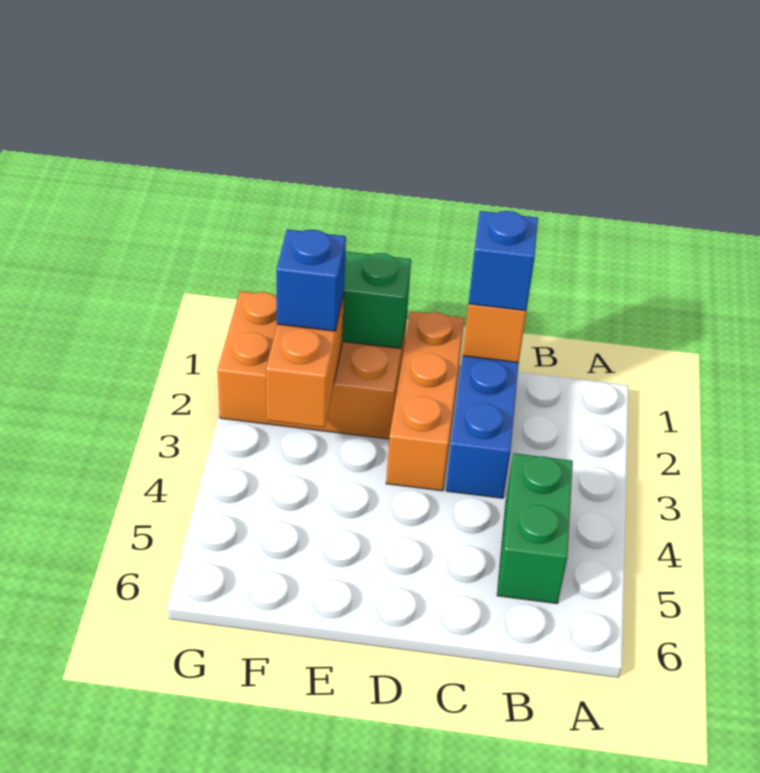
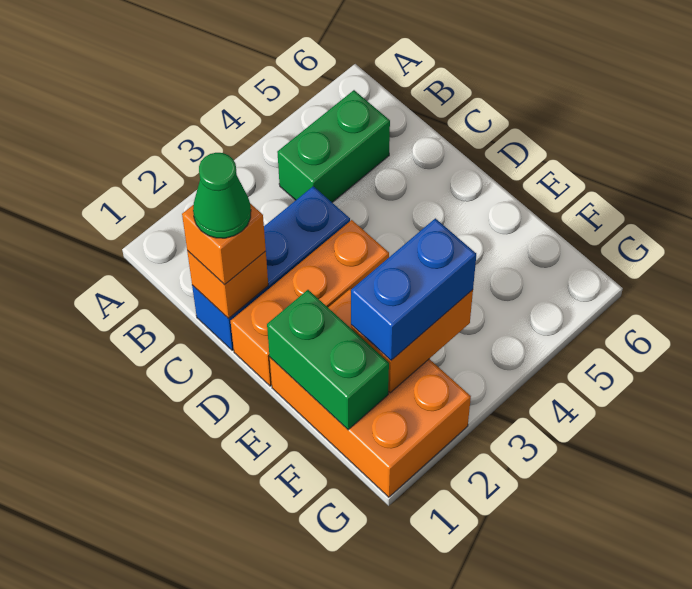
blue brick C1 level 3 -> orange brick C1 level 3
none -> green cone C1 level 4
blue brick F2 level 3 -> blue brick F2:F3 level 3

